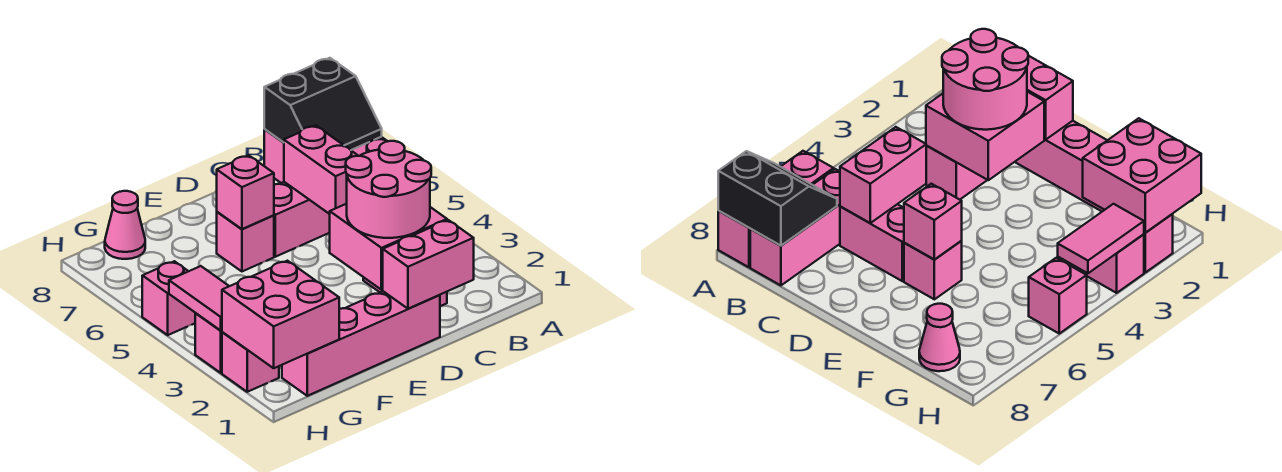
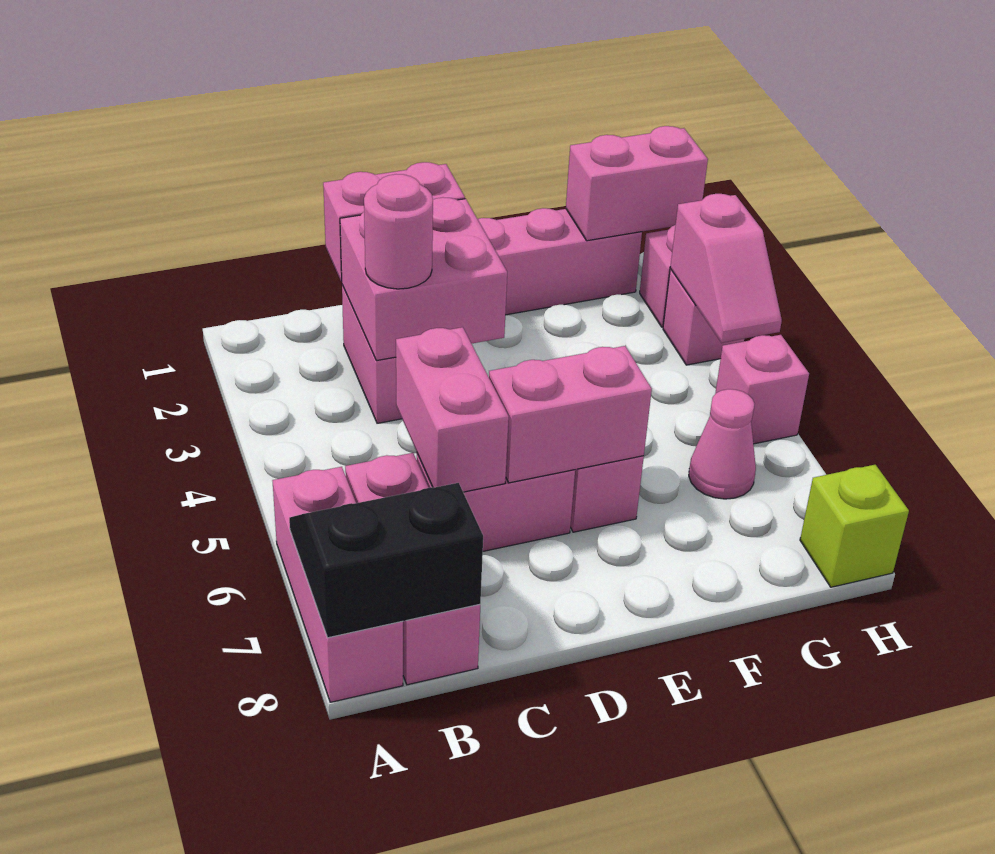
pink round brick C2:D3 level 3 -> pink round brick C3 level 3
pink brick E6 level 2 -> pink brick D6:E6 level 2
pink brick G1:H2 level 2 -> pink brick G1:H1 level 2
pink cone G8 level 1 -> pink cone G6 level 1
pink tile H3:H4 level 2 -> pink slope H3:H4 level 2 top 3
none -> lime brick H8 level 1

